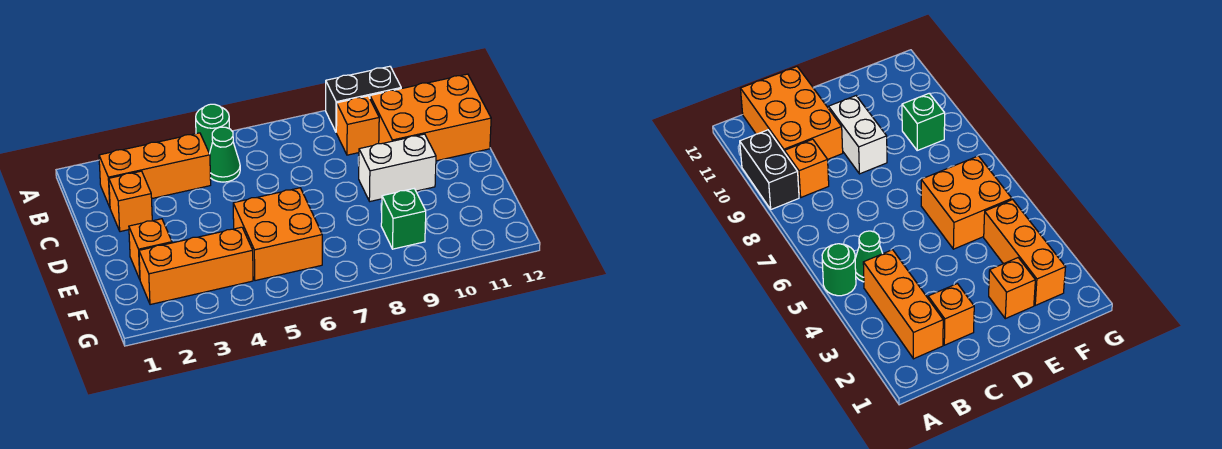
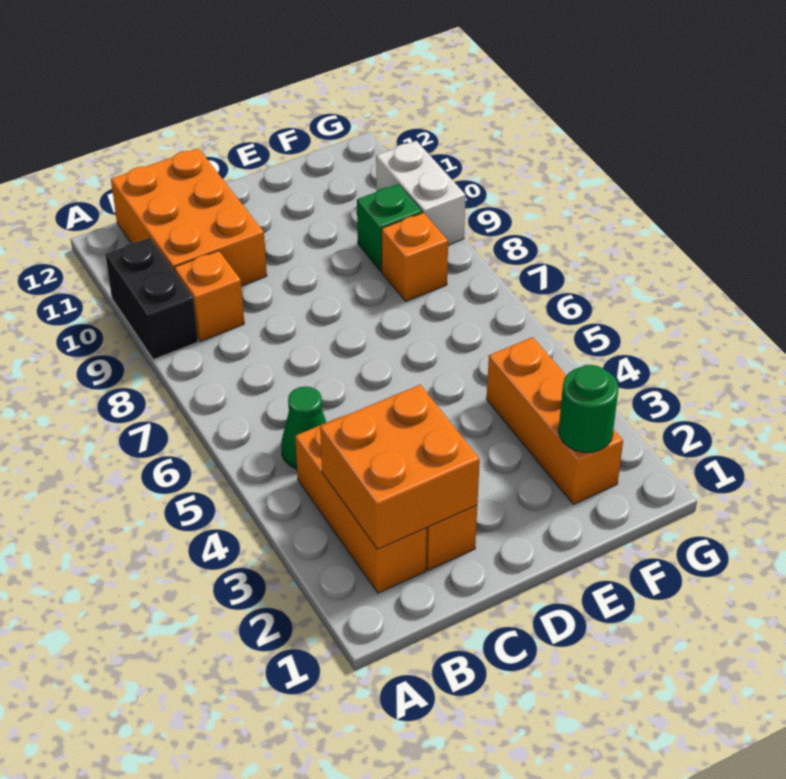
green round brick A5 level 1 -> green round brick F2 level 2
white brick D9:D10 level 1 -> white brick G9:G10 level 1
orange brick E2 level 1 -> orange brick F8 level 1
orange brick E5:F6 level 1 -> orange brick B2:C3 level 2

